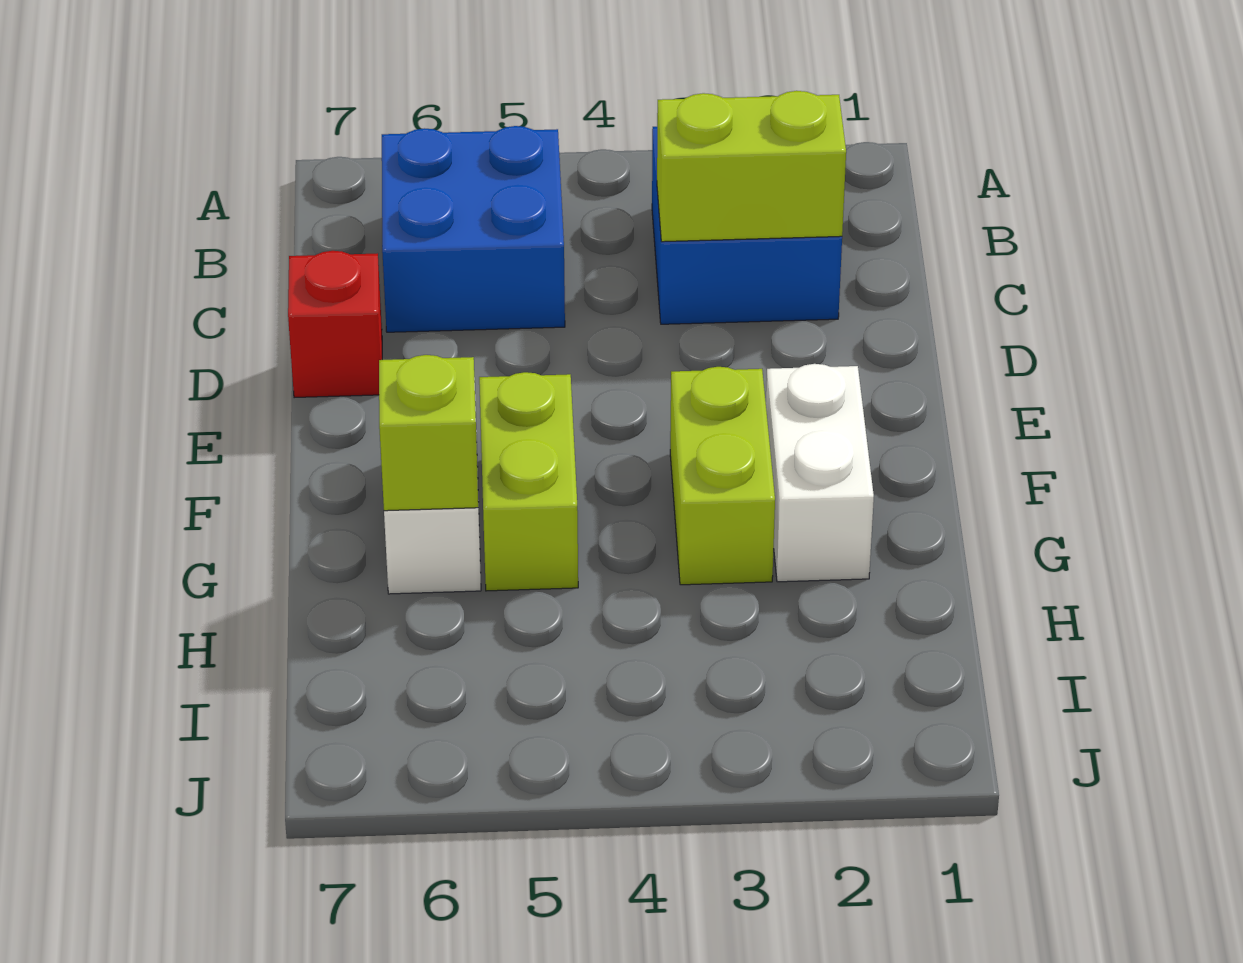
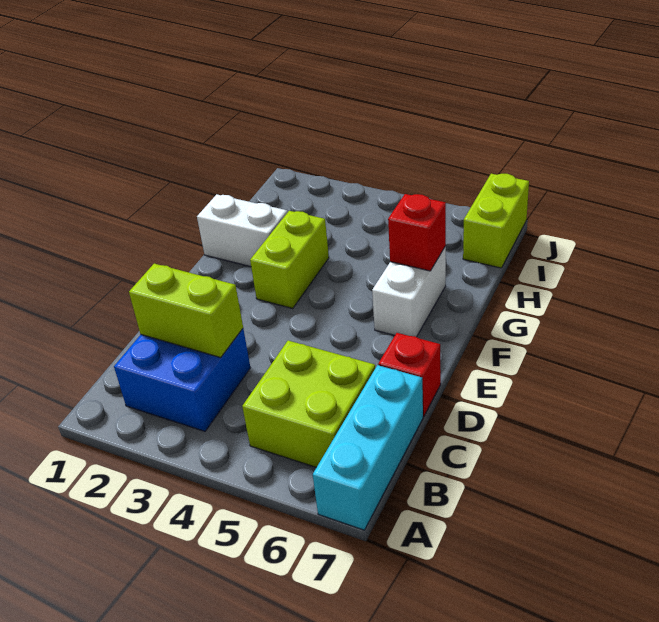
none -> cyan brick A7:C7 level 1
blue brick B5:C6 level 1 -> lime brick B5:C6 level 1
white brick F2:G2 level 1 -> white brick G1:G2 level 1
lime brick F5:G5 level 1 -> lime brick I7:J7 level 1
lime brick G6 level 2 -> red brick G6 level 2

